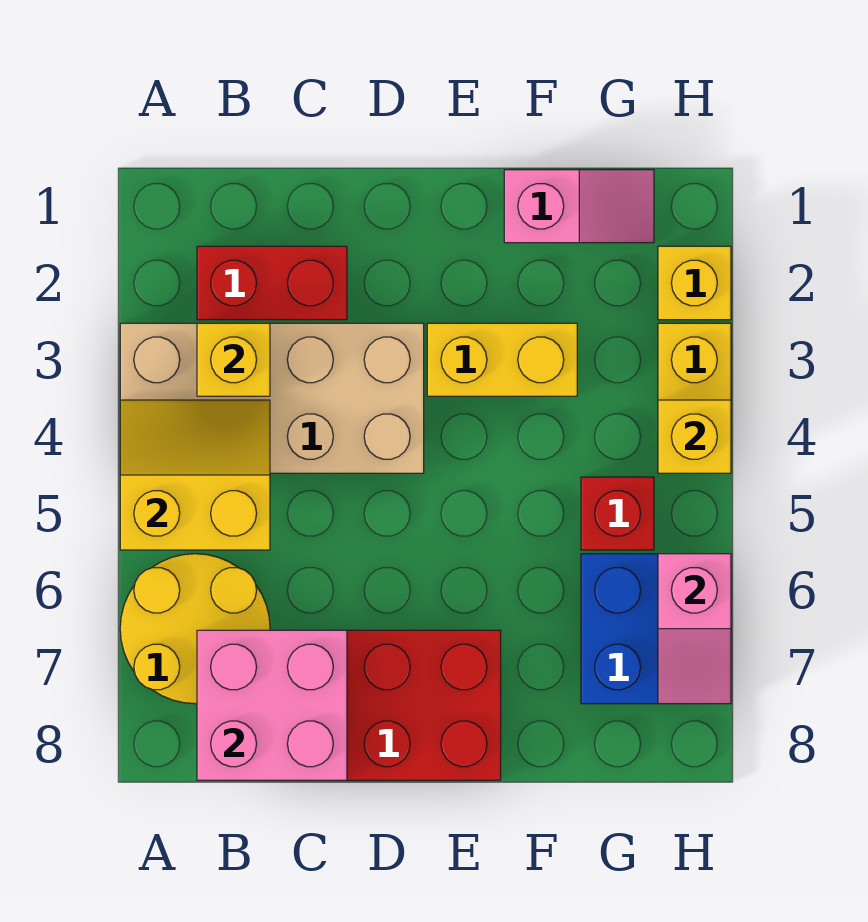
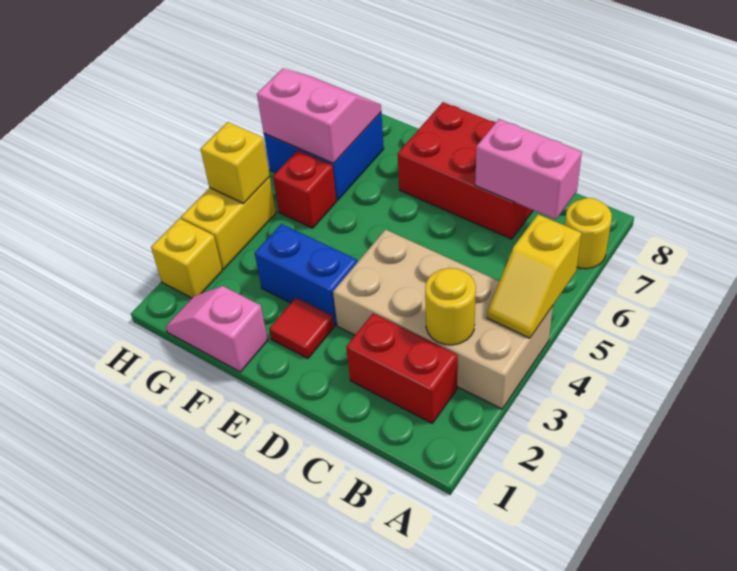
yellow slope A4:B5 level 2 top 5 -> yellow slope A4:A5 level 2 top 5
yellow round brick A6:B7 level 1 -> yellow round brick A7 level 1
yellow brick B3 level 2 -> yellow round brick B3 level 2
pink brick B7:C8 level 2 -> pink brick B7:C7 level 2
none -> red tile E2 level 1
yellow brick E3:F3 level 1 -> blue brick E3:F3 level 1
pink slope H6:H7 level 2 top 6 -> pink slope G6:H7 level 2 top 6

